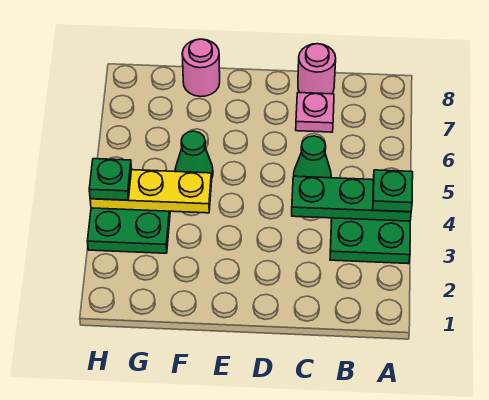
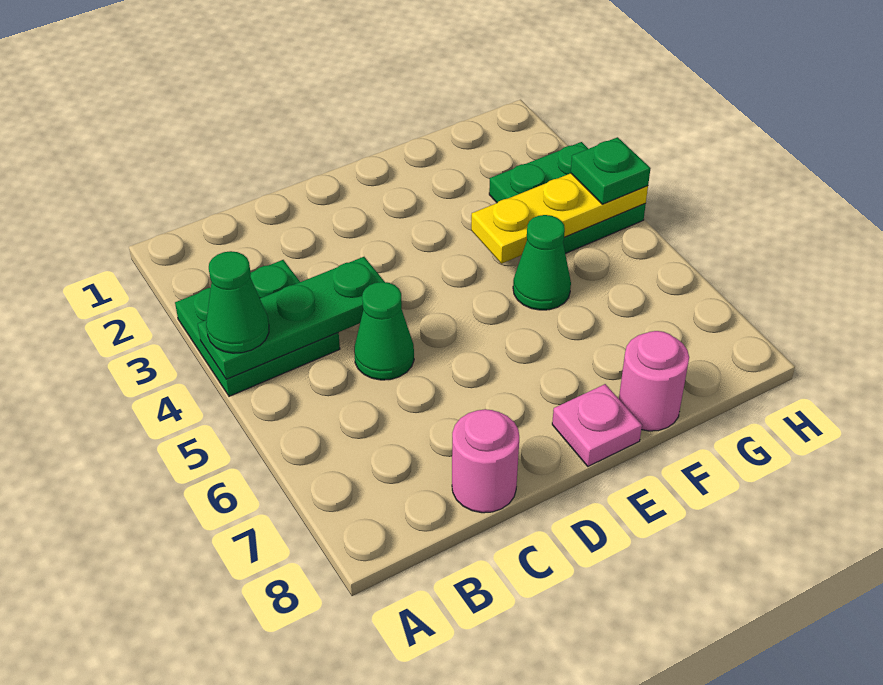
green plate A4 level 3 -> green cone A4 level 3
pink plate C7 level 1 -> pink plate E8 level 1

